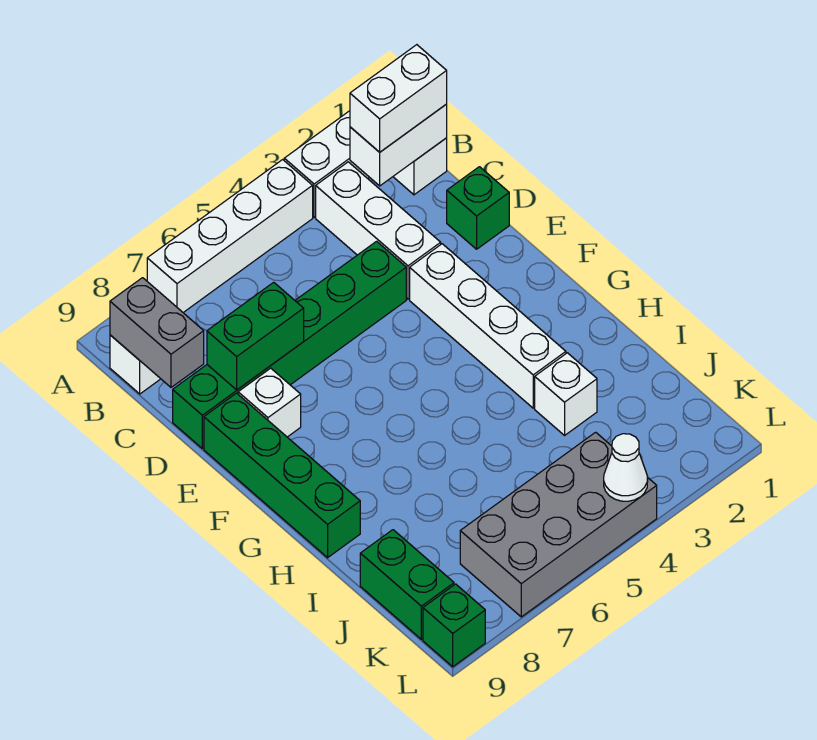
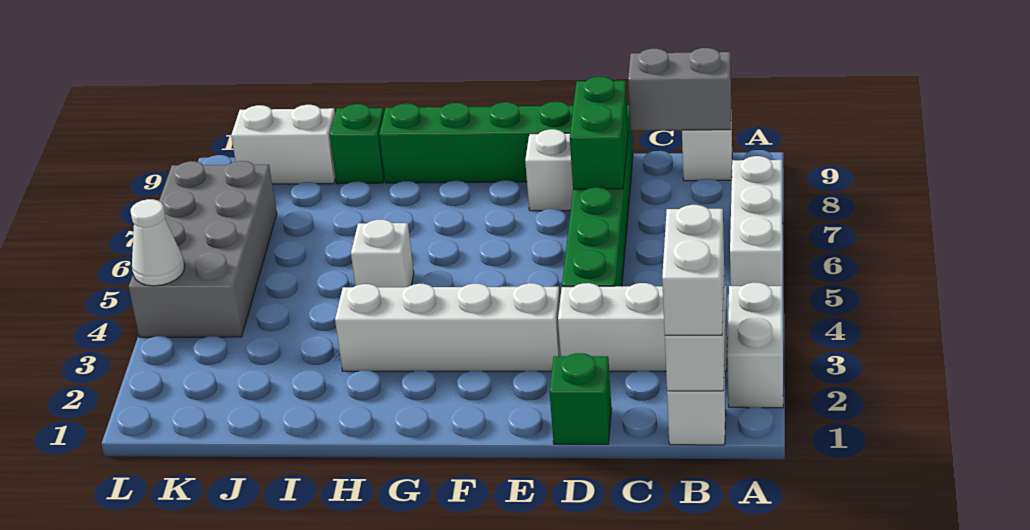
white brick A4:A7 level 1 -> white brick A5:A7 level 1
white brick I3 level 1 -> white brick H5 level 1
green brick J9:K9 level 1 -> white brick J9:K9 level 1
green brick L9 level 1 -> green brick I9 level 1

